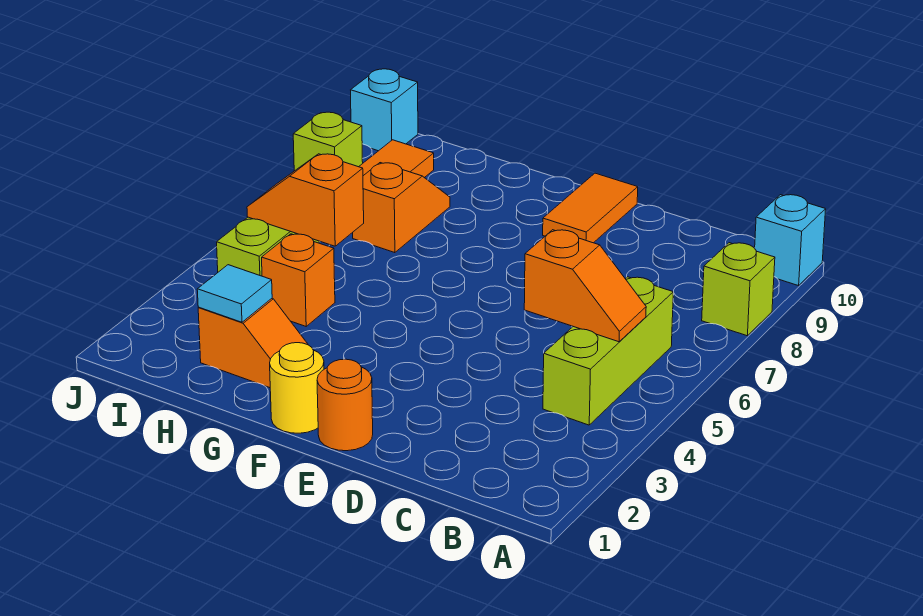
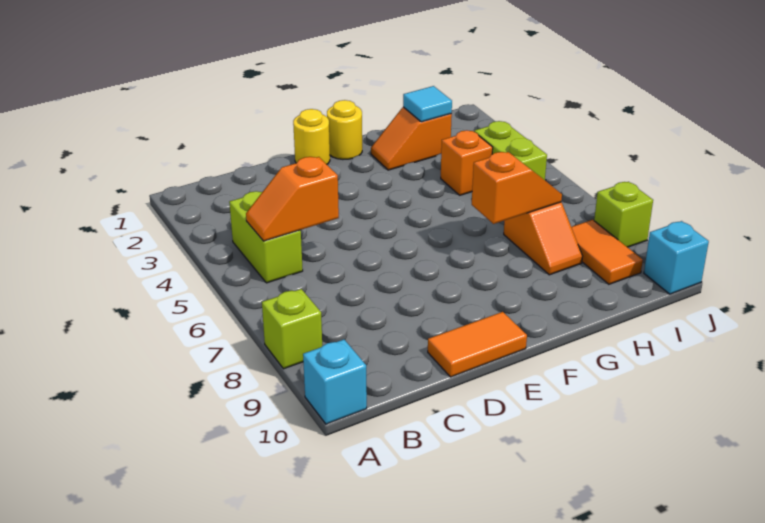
lime brick B4:B6 level 1 -> lime brick B4:B5 level 1
orange round brick E1 level 1 -> yellow round brick E1 level 1
orange tile E9:E10 level 1 -> orange tile D10:E10 level 1
orange slope H5:I5 level 2 top H -> orange slope G7:H7 level 2 top G

